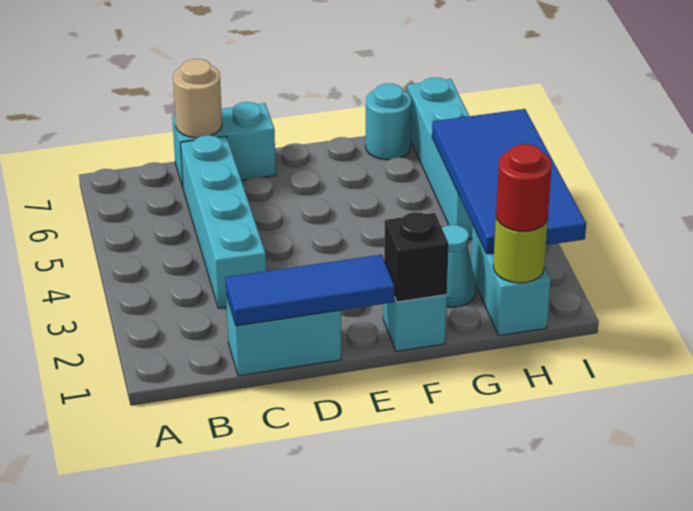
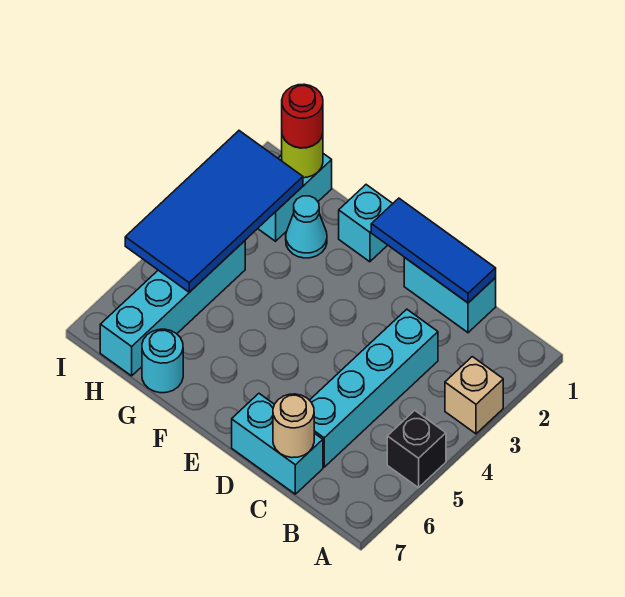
none -> tan brick A3 level 1
black brick F1 level 2 -> black brick A5 level 1

